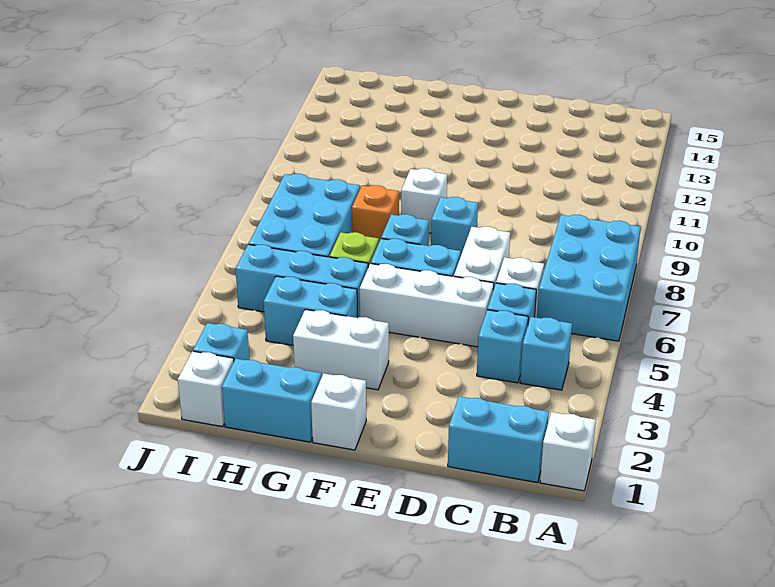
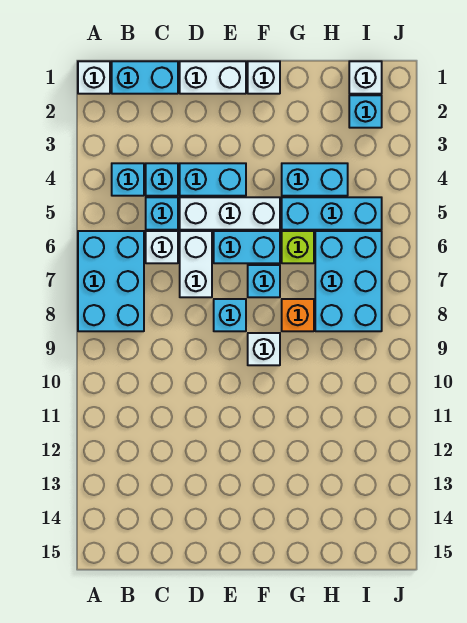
white brick F3:G3 level 1 -> white brick D1:E1 level 1
cyan brick G1:H1 level 1 -> cyan brick D4:E4 level 1

